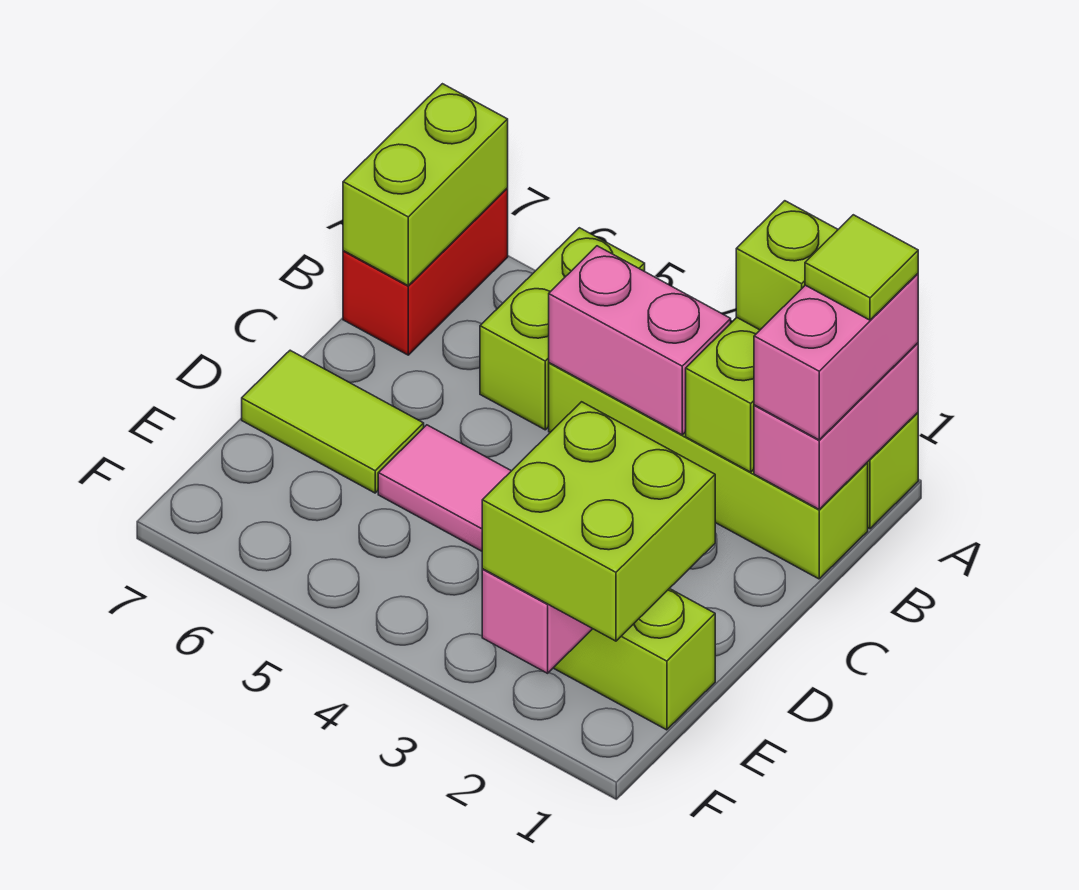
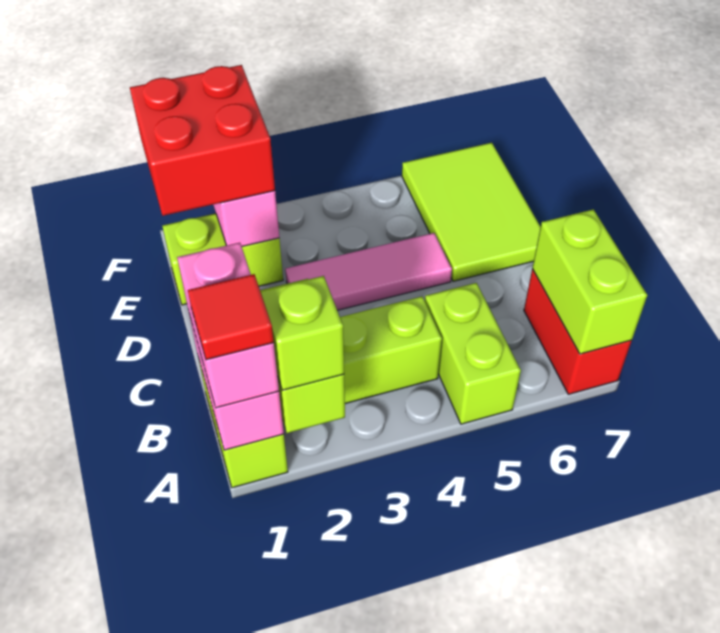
lime tile A1 level 4 -> red tile A1 level 4
pink brick B3:B4 level 2 -> none
lime tile D6:D7 level 1 -> lime tile D6:F7 level 1
lime brick E1:F2 level 3 -> red brick E1:F2 level 3

